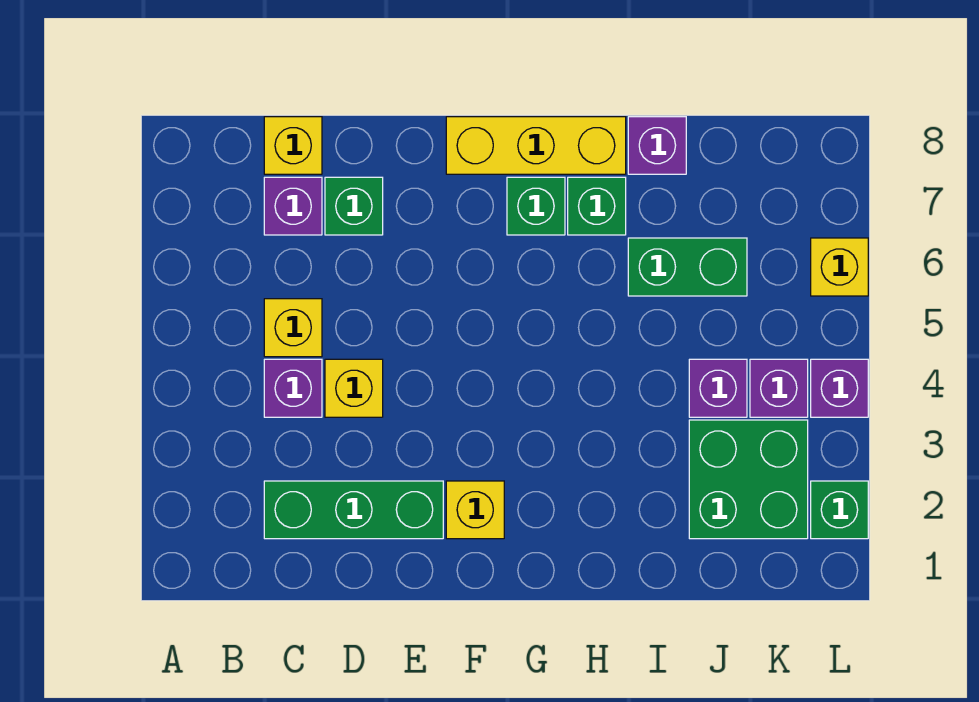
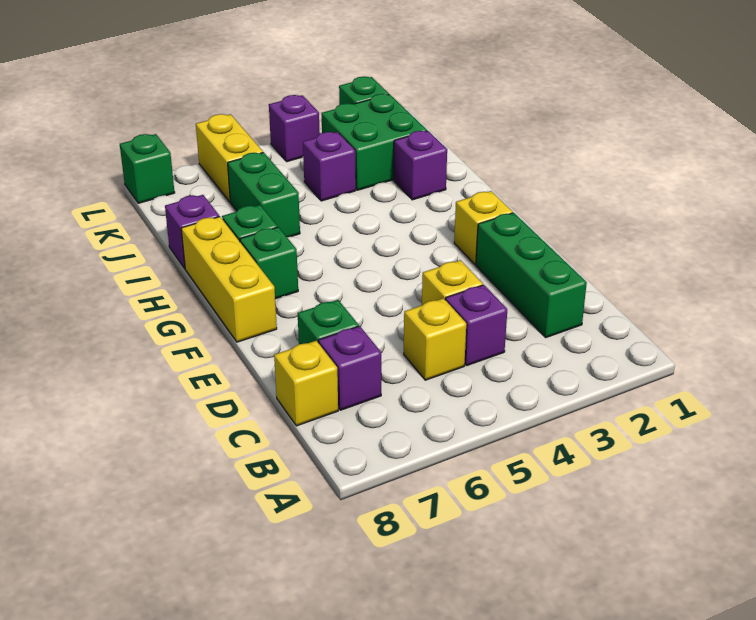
purple brick K4 level 1 -> purple brick I2 level 1
yellow brick L6 level 1 -> yellow brick K6:L6 level 1
none -> green brick L8 level 1

